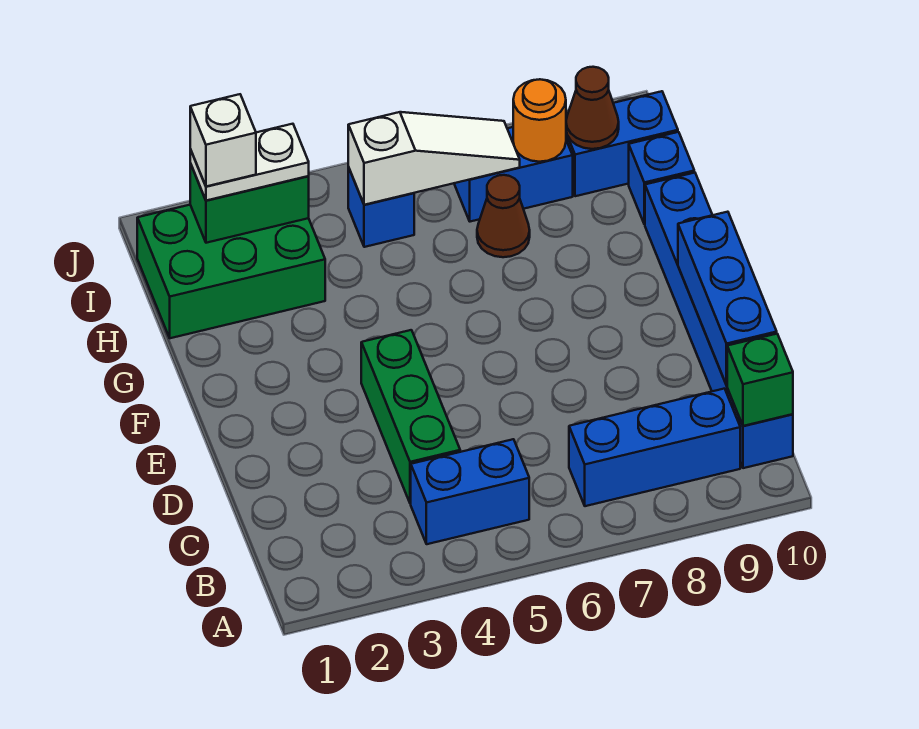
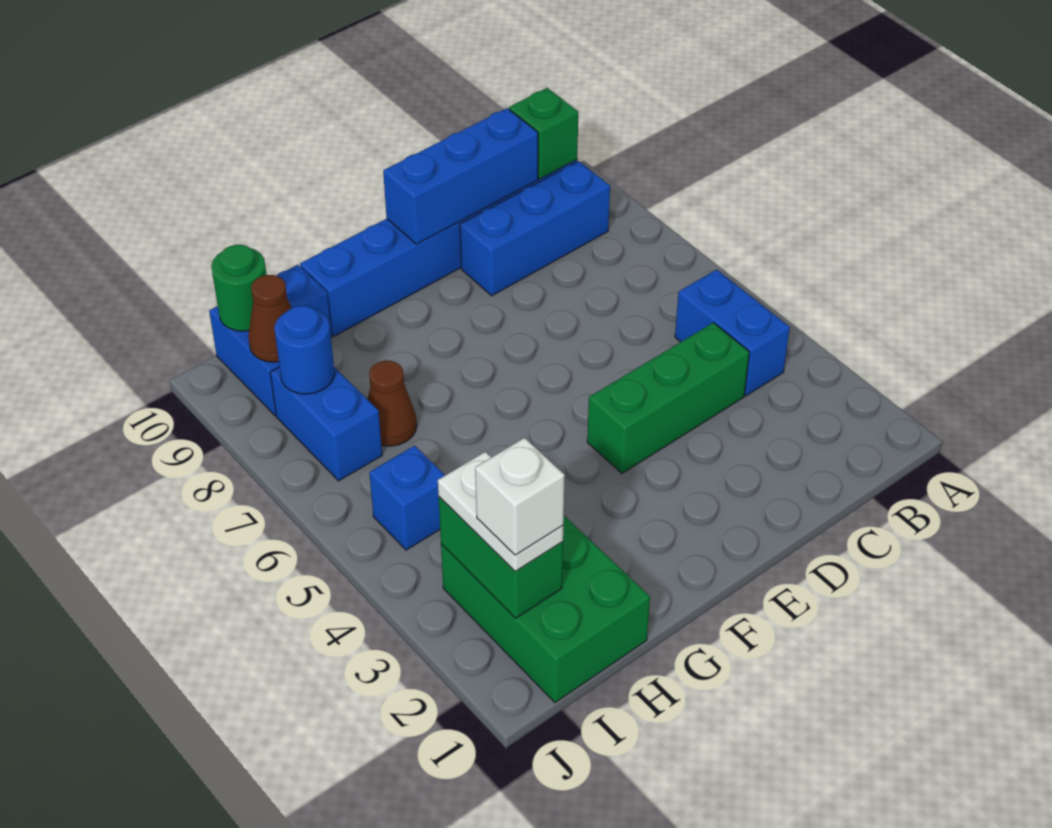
blue brick B7:B9 level 1 -> blue brick B9:D9 level 1
white slope I5:I7 level 2 top 5 -> none
orange round brick I8 level 2 -> blue round brick I8 level 2
none -> green round brick I10 level 2

